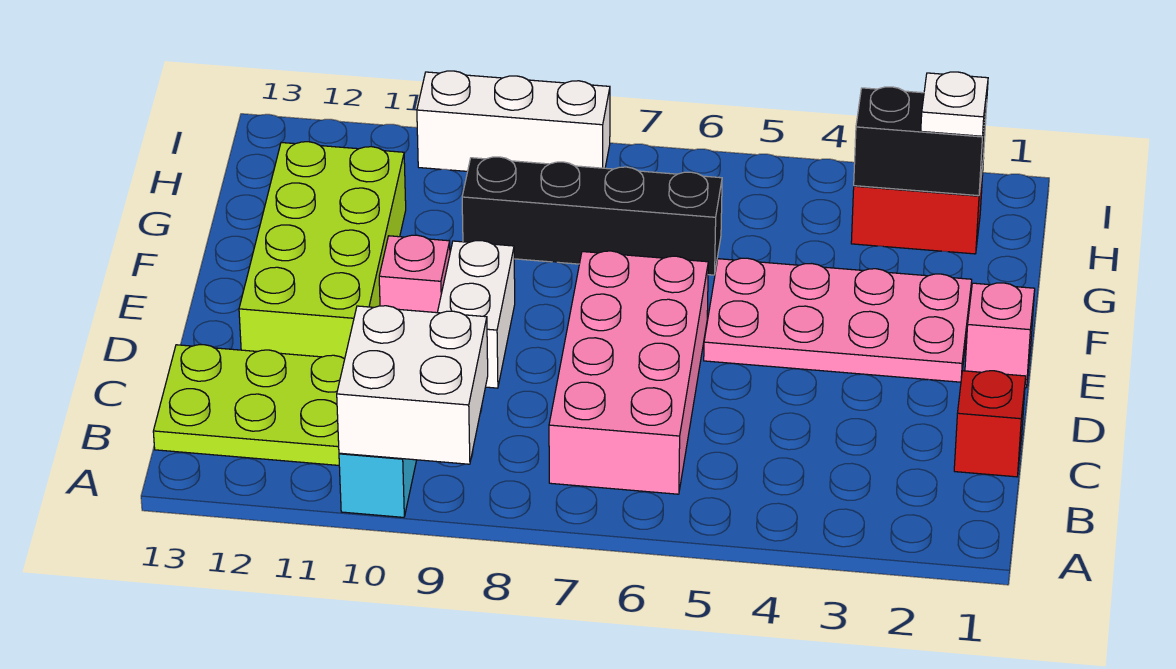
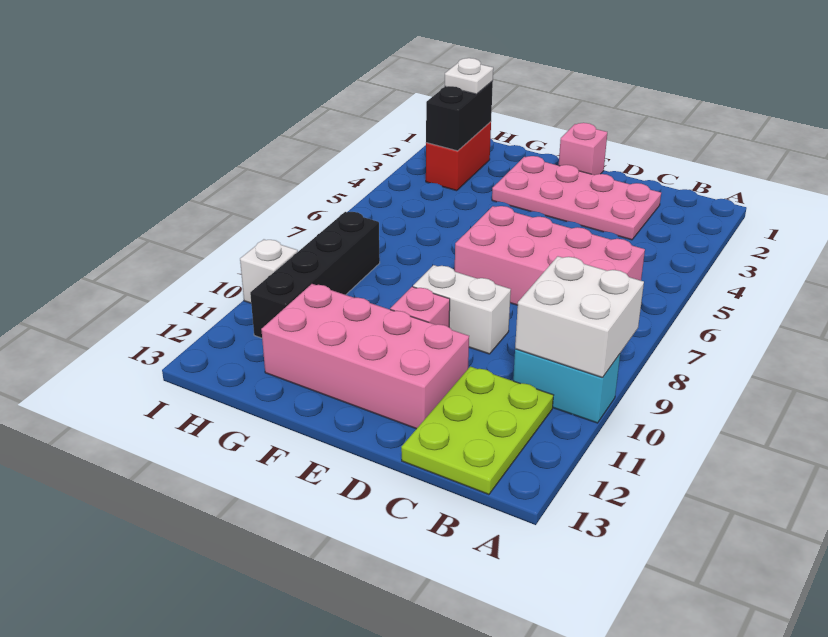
red brick C1 level 1 -> none
lime brick D11:G12 level 1 -> pink brick D11:G12 level 1
pink plate E2:F5 level 1 -> pink plate C2:F3 level 1
black brick G6:G9 level 1 -> black brick H8:H11 level 1
white brick I8:I10 level 1 -> white brick I10 level 1

